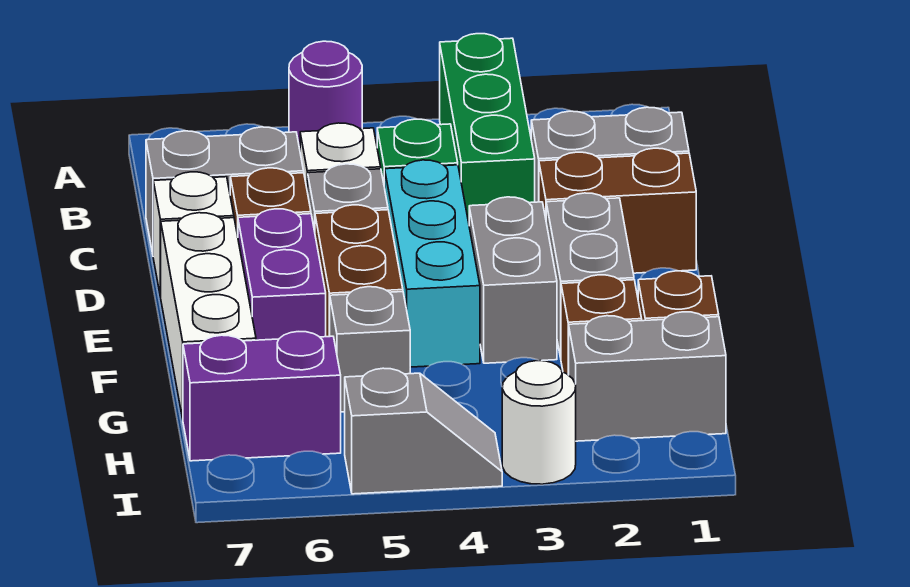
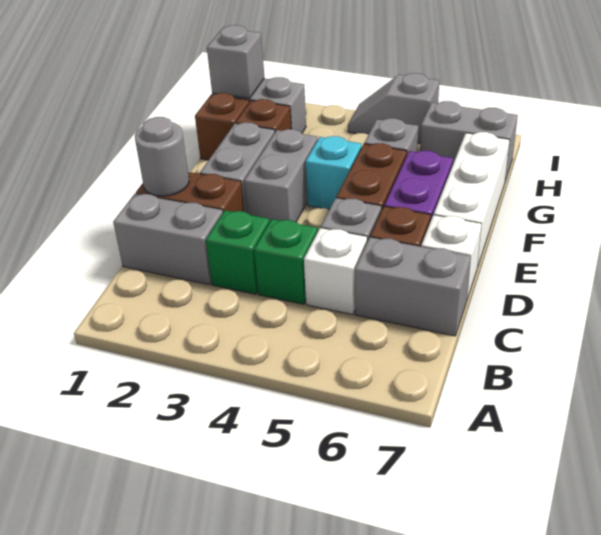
green brick A3:C3 level 1 -> green brick C3 level 1
purple round brick A5 level 1 -> none
none -> grey round brick D1 level 2
cyan brick D4:F4 level 1 -> cyan brick F4 level 1
none -> grey brick H1 level 2
purple brick H6:H7 level 1 -> grey brick H6:H7 level 1
white round brick I3 level 1 -> none

